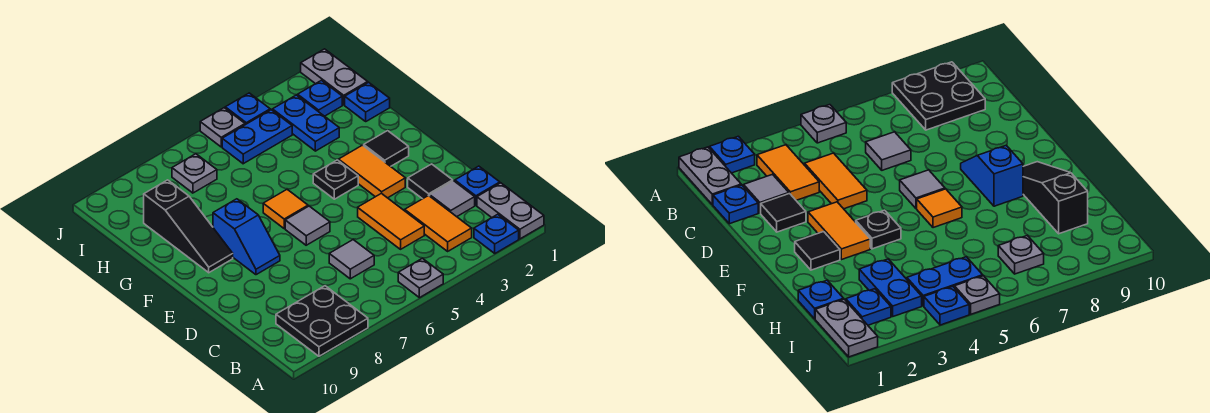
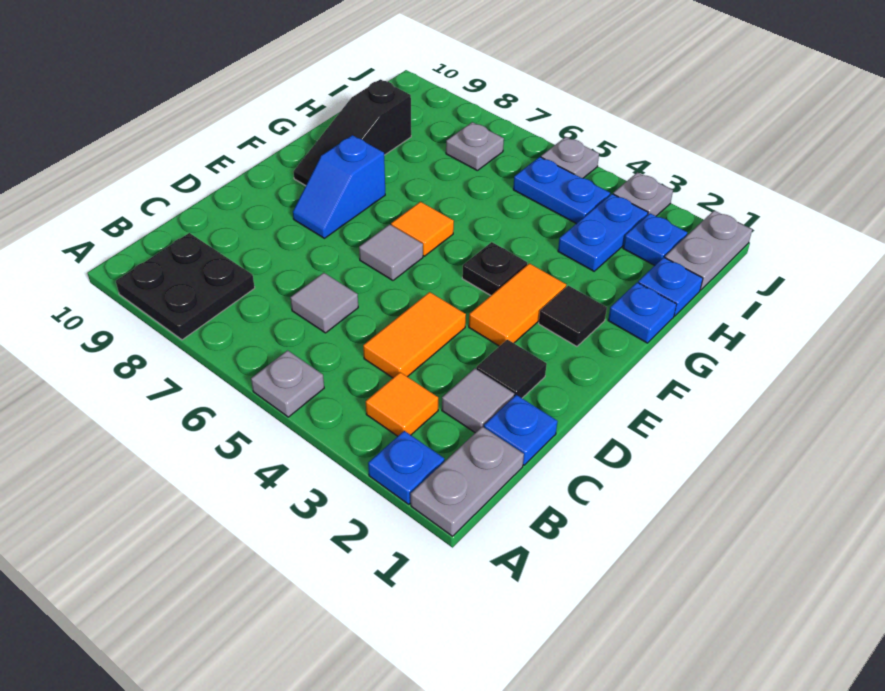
orange tile B3:C3 level 1 -> orange tile B3 level 1
none -> grey plate J3 level 1
blue plate J4 level 1 -> blue plate G1 level 1

